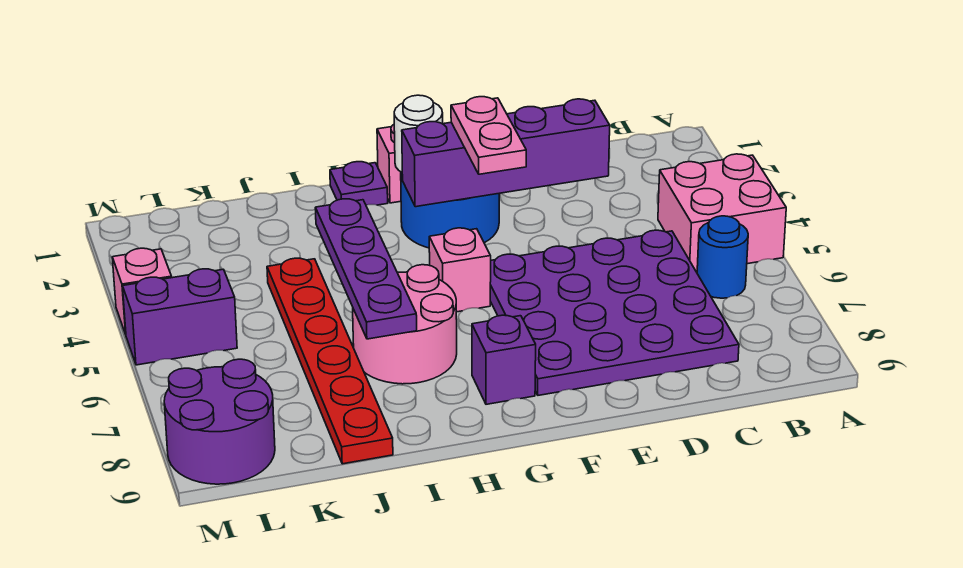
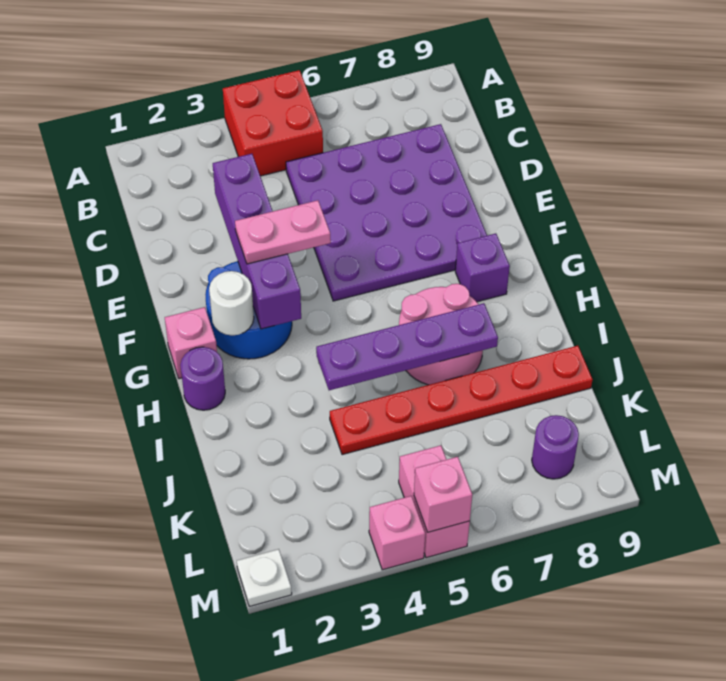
pink brick A4:B5 level 1 -> red brick A4:B5 level 1
blue round brick B6 level 1 -> none
pink brick G5 level 1 -> pink brick M5 level 2
purple plate H1 level 1 -> purple round brick H1 level 1
purple brick L5:M5 level 1 -> pink brick L5:M5 level 1
purple round brick L8:M9 level 1 -> purple round brick L8 level 1
none -> white plate M1 level 1

